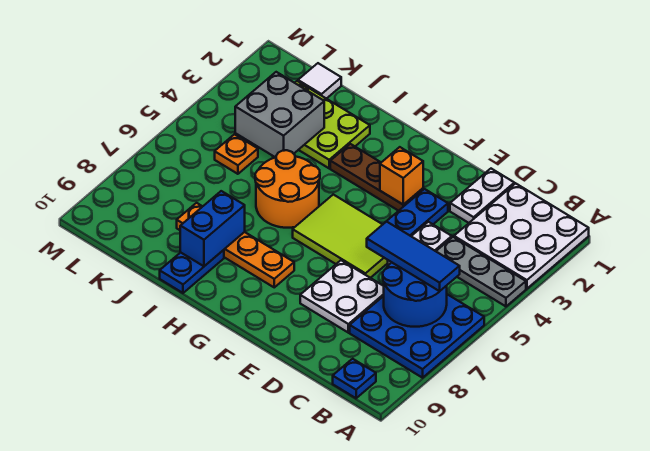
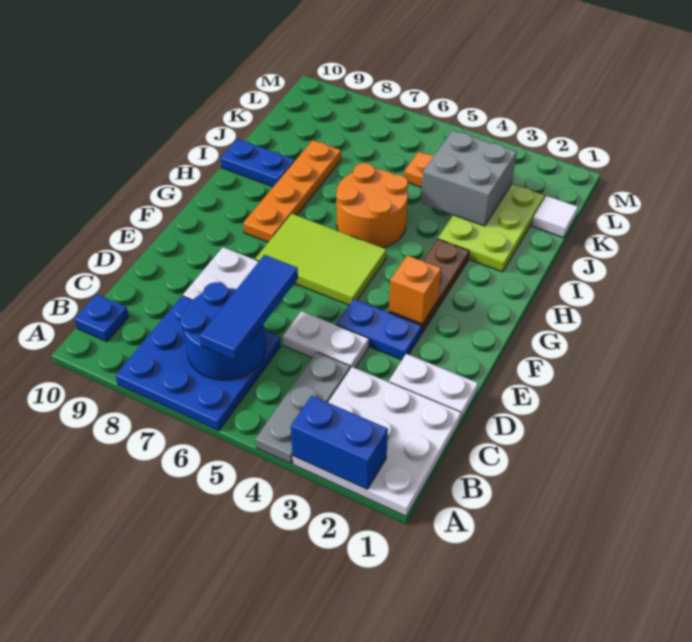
lime tile E5:G6 level 1 -> lime tile F5:G7 level 1
blue brick I8:I9 level 2 -> blue brick A2:A3 level 2

